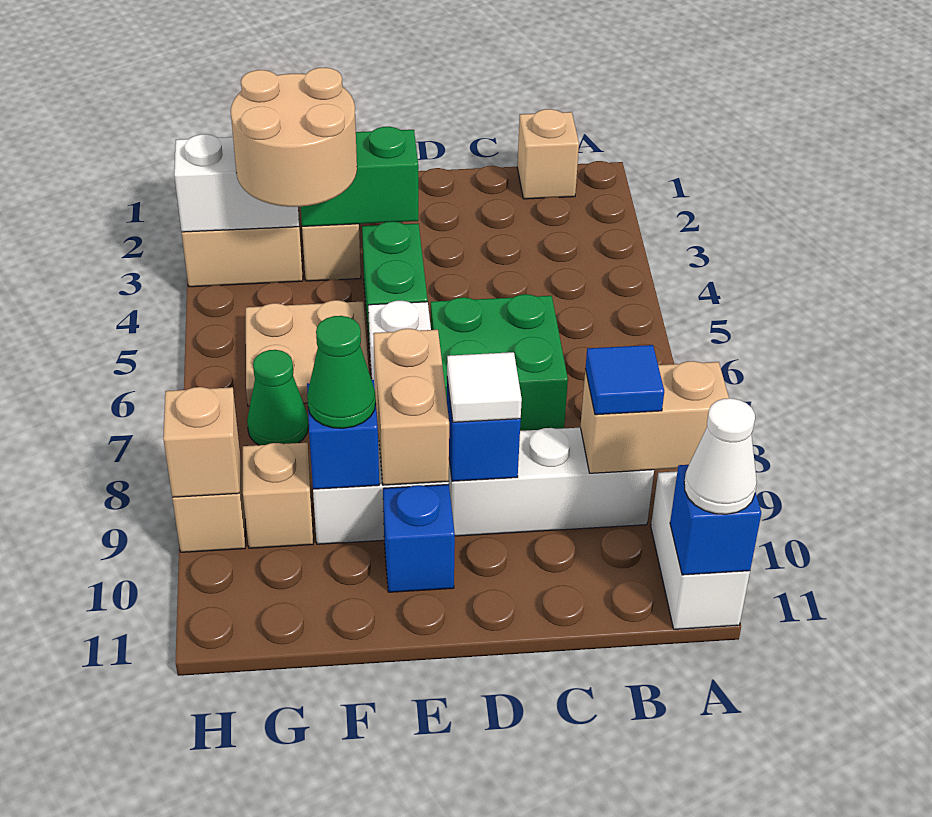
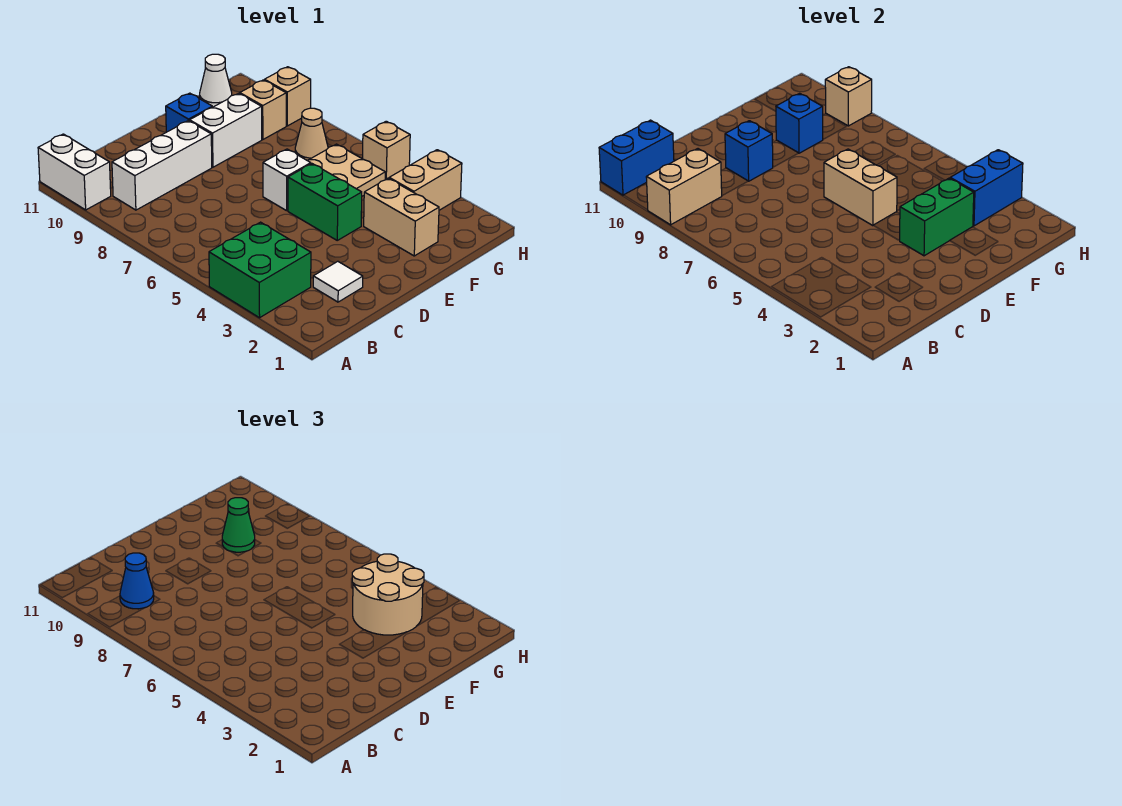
blue brick A11 level 2 -> blue brick A11:B11 level 2
white cone A11 level 3 -> white cone G11 level 1
tan brick B1 level 1 -> tan brick H5 level 1
blue tile B9 level 3 -> blue cone B9 level 3
green brick C6:D7 level 1 -> green brick A3:B4 level 1
white tile D9 level 3 -> white tile C2 level 1
tan brick E8:E9 level 2 -> tan brick E5:E6 level 2
white brick G3:H3 level 2 -> blue brick G3:H3 level 2
green cone G7 level 1 -> tan cone G7 level 1

